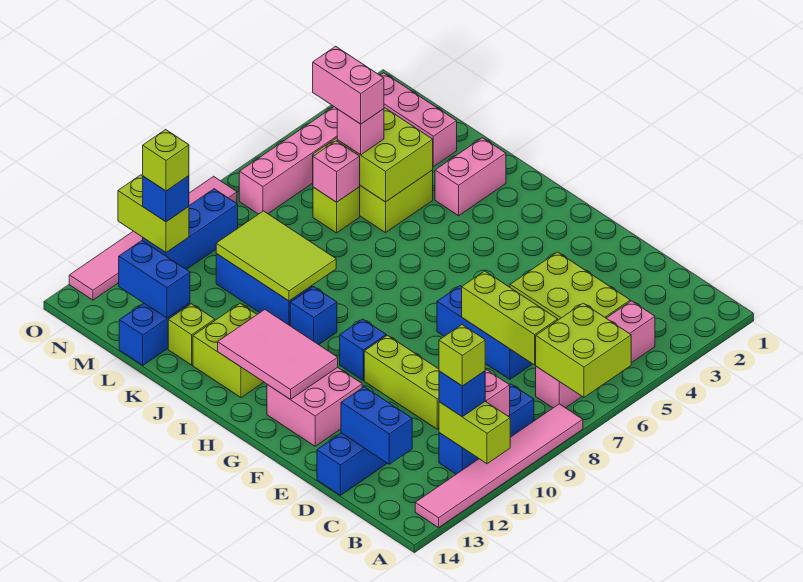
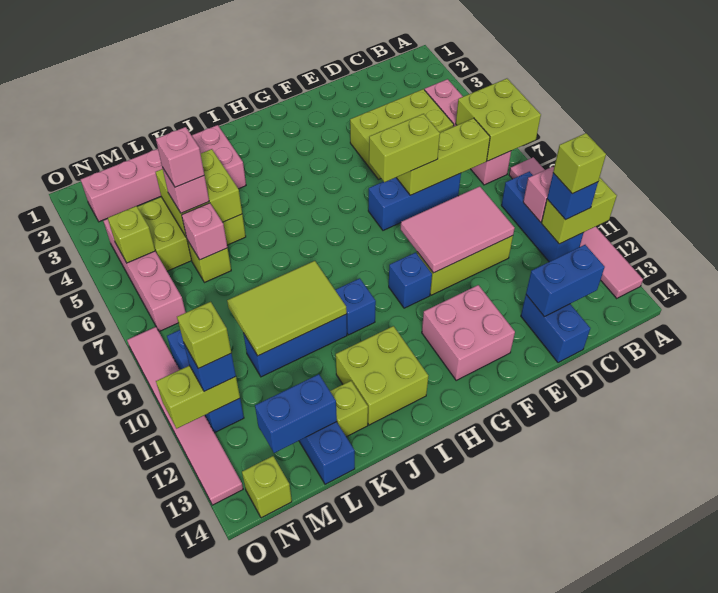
none -> lime brick E7:F7 level 3
pink tile G12:I13 level 2 -> pink tile D9:F10 level 2
pink brick L5:M5 level 4 -> pink brick L5 level 4
none -> lime brick N5 level 2
none -> lime brick N14 level 1

